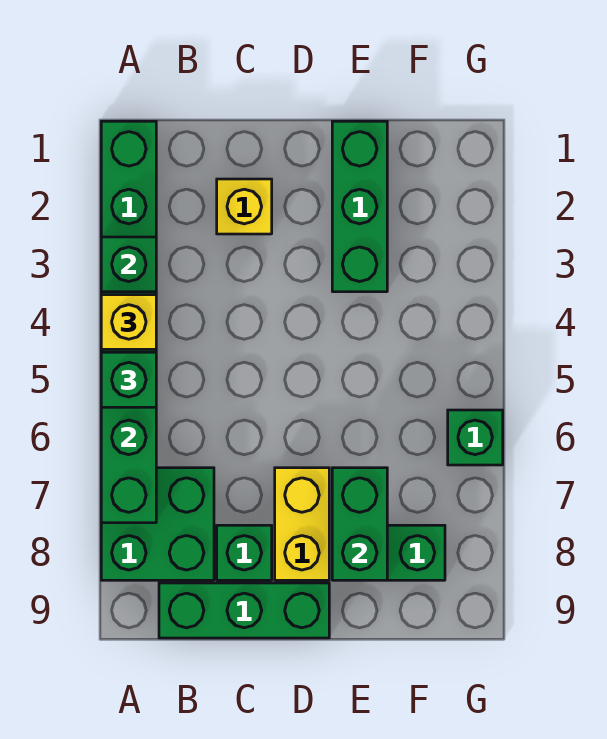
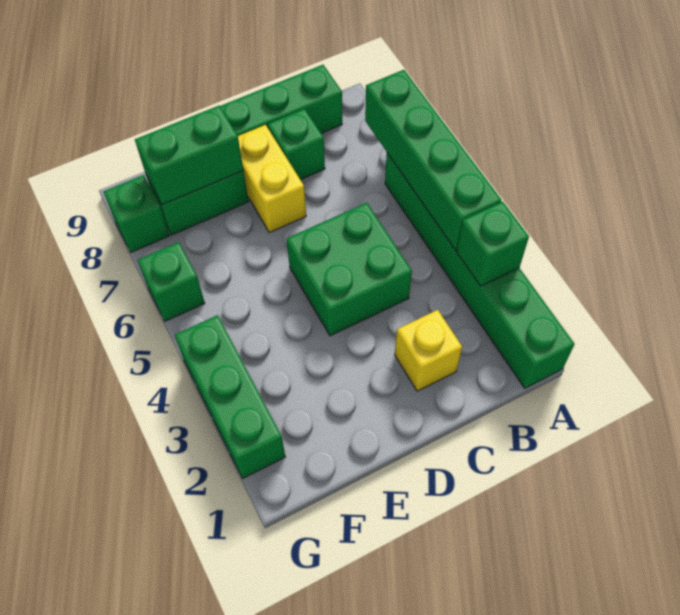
yellow brick A4 level 3 -> none
green brick A5 level 3 -> green brick G8 level 1
green brick A7:B8 level 1 -> green brick C4:D5 level 1
green brick E1:E3 level 1 -> green brick G2:G4 level 1
green brick E7:E8 level 2 -> green brick E8:F8 level 2

